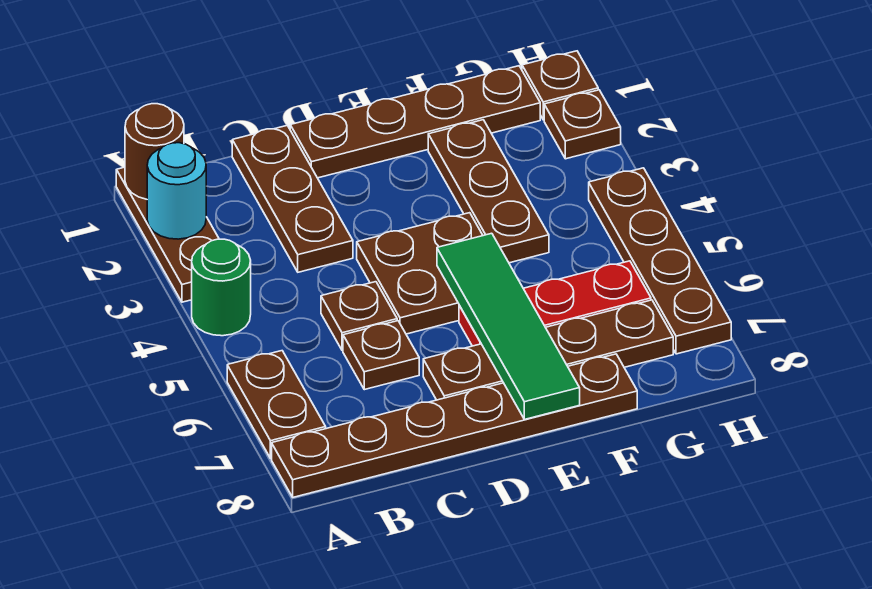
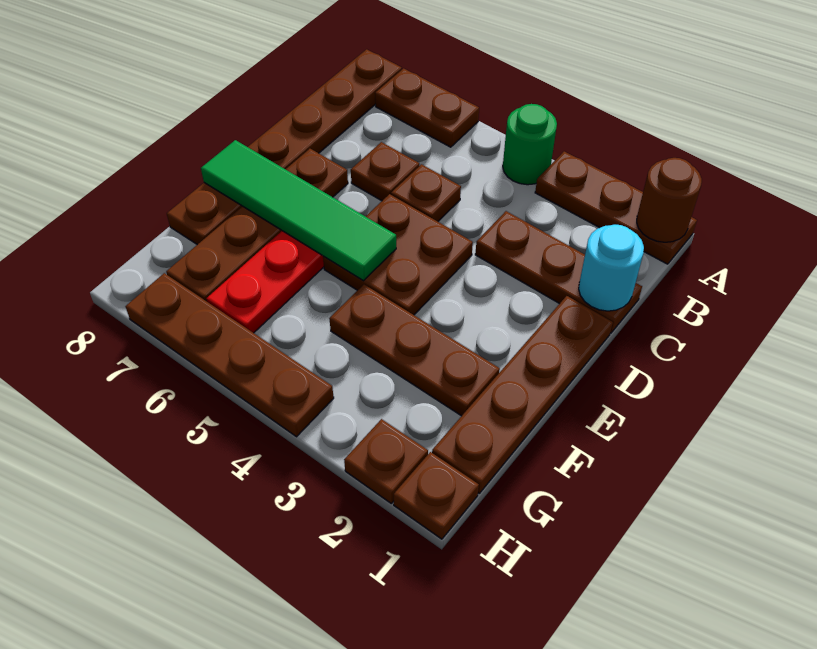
cyan round brick A2 level 2 -> cyan round brick C1 level 2

